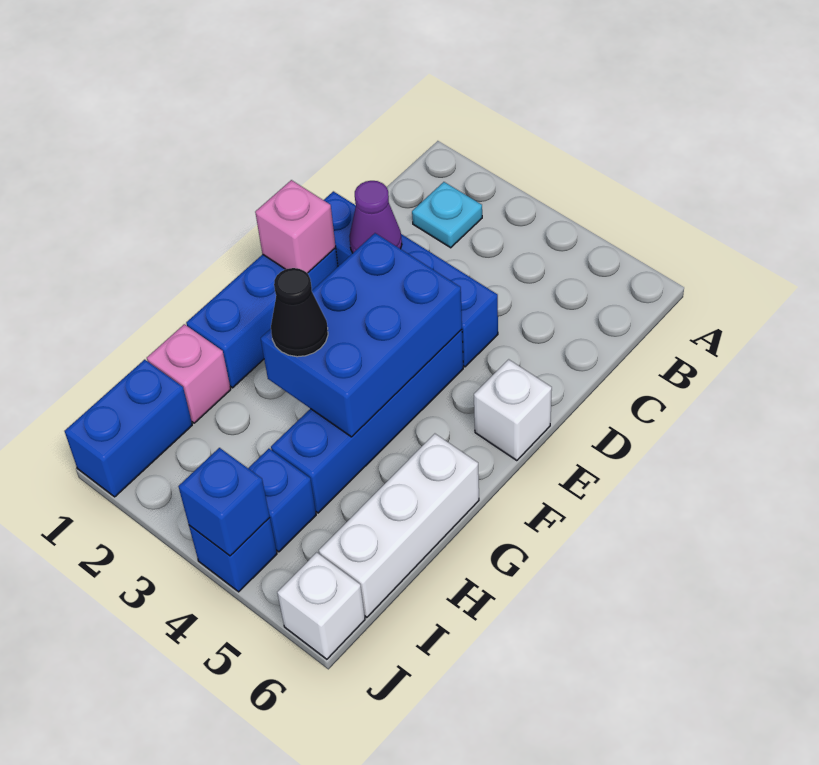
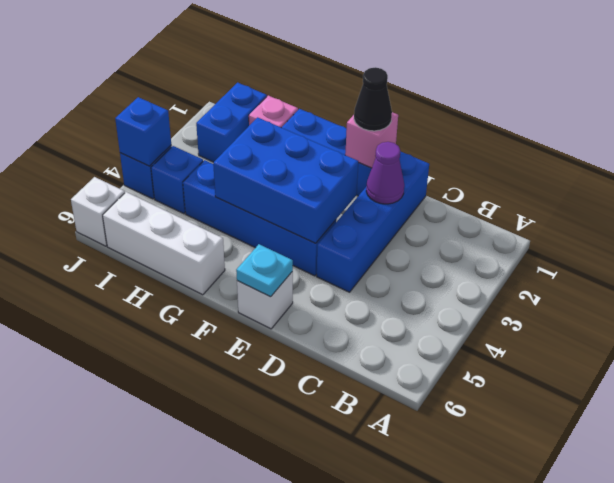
cyan plate B2 level 1 -> cyan plate E6 level 2
black cone G3 level 3 -> black cone E1 level 3
blue brick I1:J1 level 1 -> blue brick I1:I2 level 1

